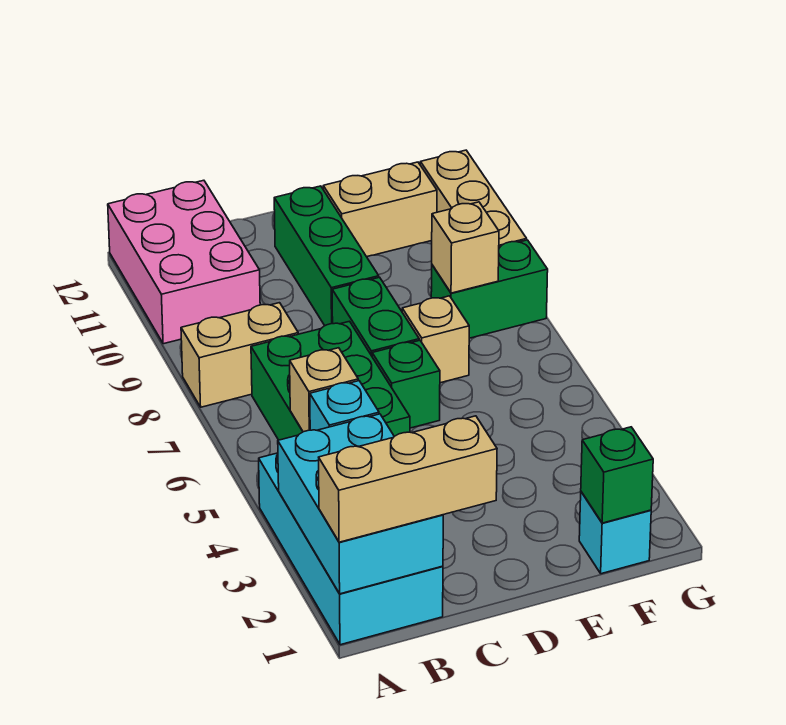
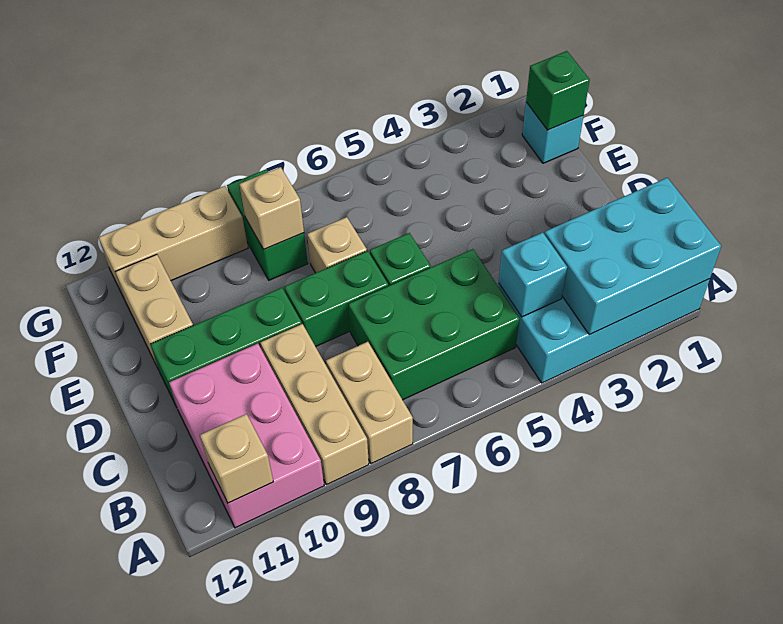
tan brick A1:C1 level 3 -> tan brick A9:C9 level 1
pink brick A10:B12 level 1 -> pink brick A10:C11 level 1
tan brick B5 level 2 -> tan brick A11 level 2

